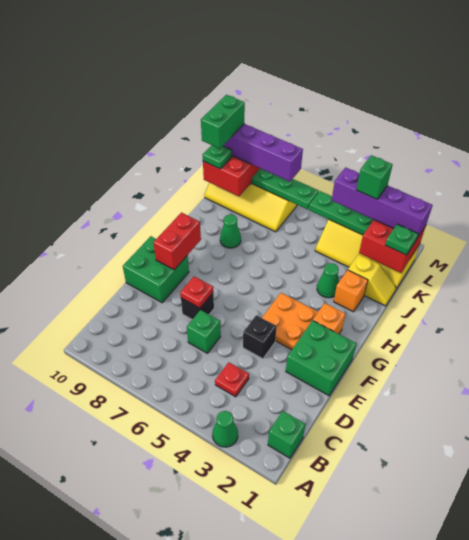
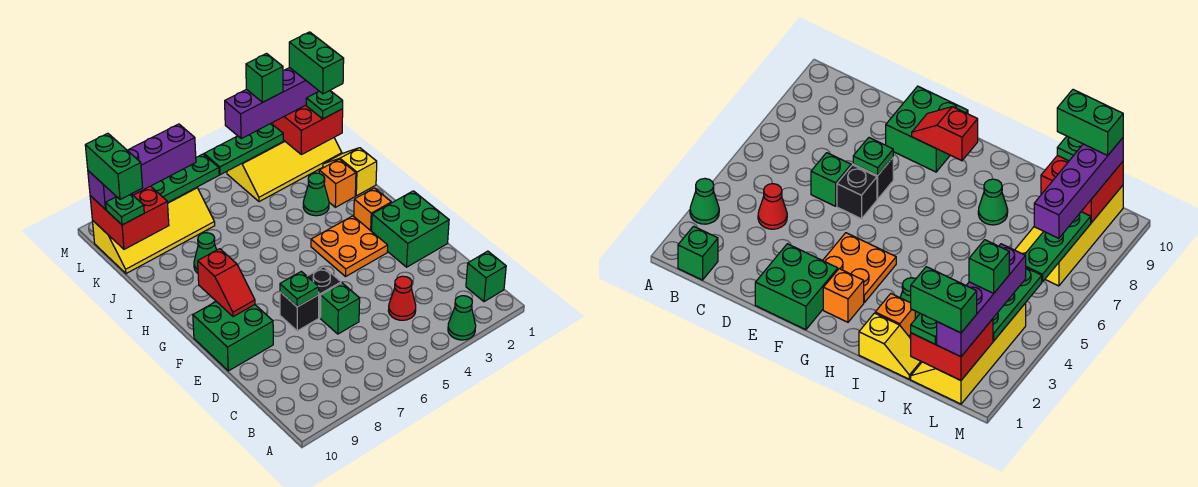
red plate C4 level 1 -> red cone C4 level 1
black brick E4 level 1 -> black brick E6 level 1
red plate E7 level 2 -> green plate E7 level 2
red brick F9:G9 level 2 -> red slope F9:G9 level 2 top G
yellow slope J1:J2 level 1 top 2 -> yellow slope I1:J1 level 1 top I
none -> green brick K1:L1 level 4

